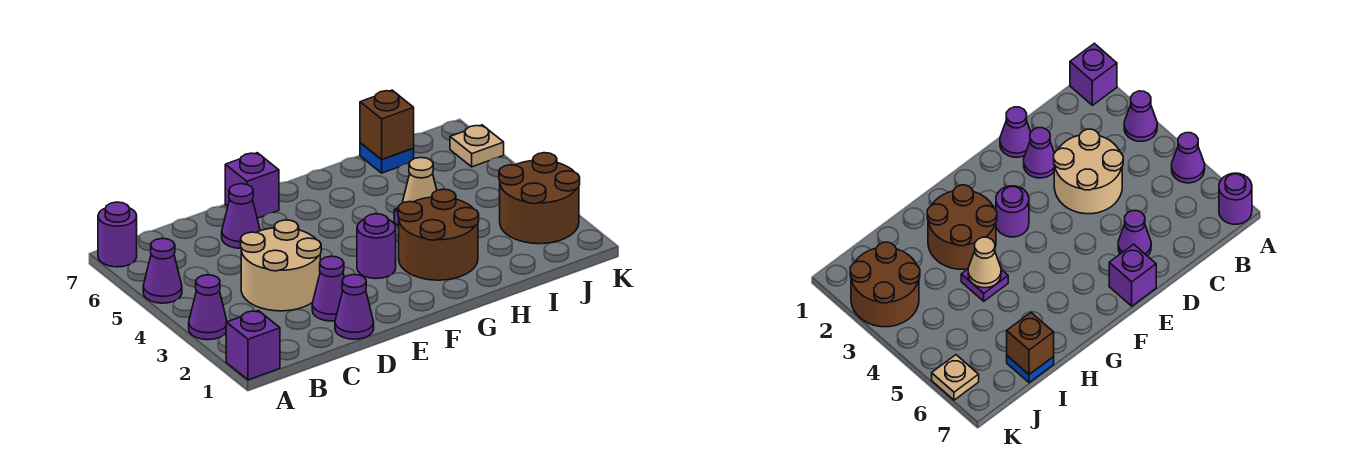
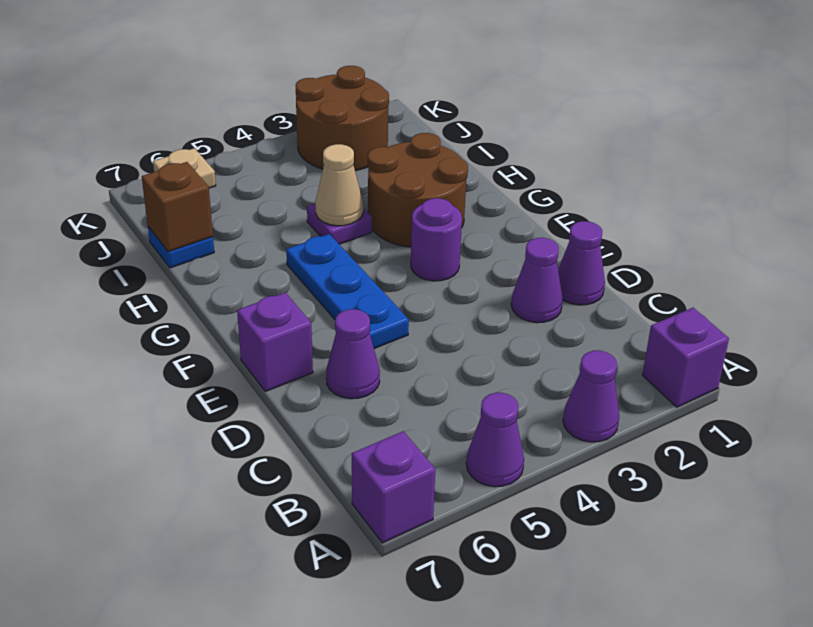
purple round brick A7 level 1 -> purple brick A7 level 1
tan round brick C3:D4 level 1 -> none
none -> blue plate E5:G5 level 1

